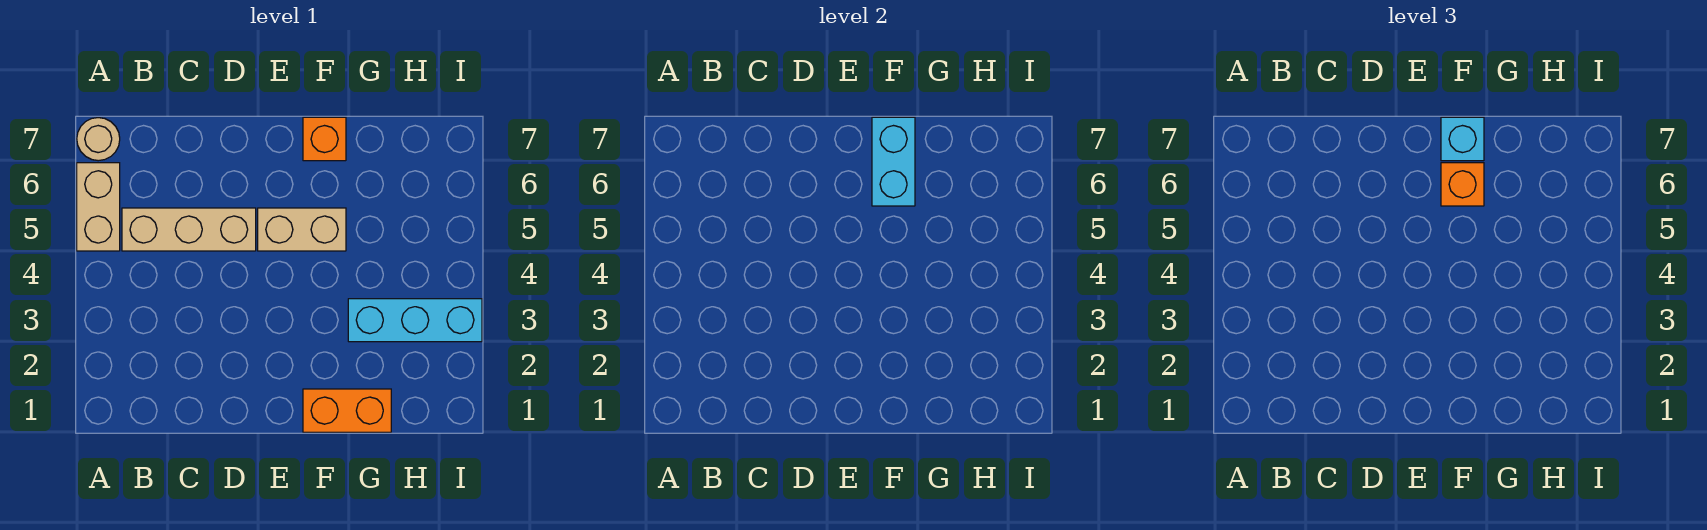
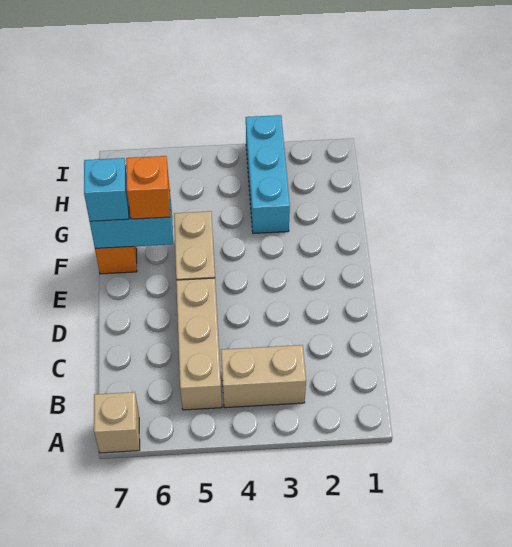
tan brick A5:A6 level 1 -> tan brick B3:B4 level 1
tan round brick A7 level 1 -> tan brick A7 level 1
orange brick F1:G1 level 1 -> none

